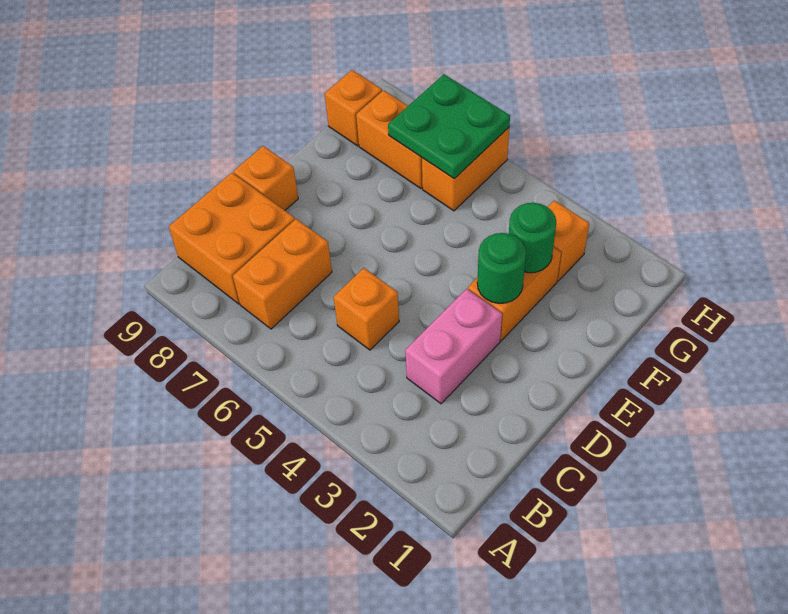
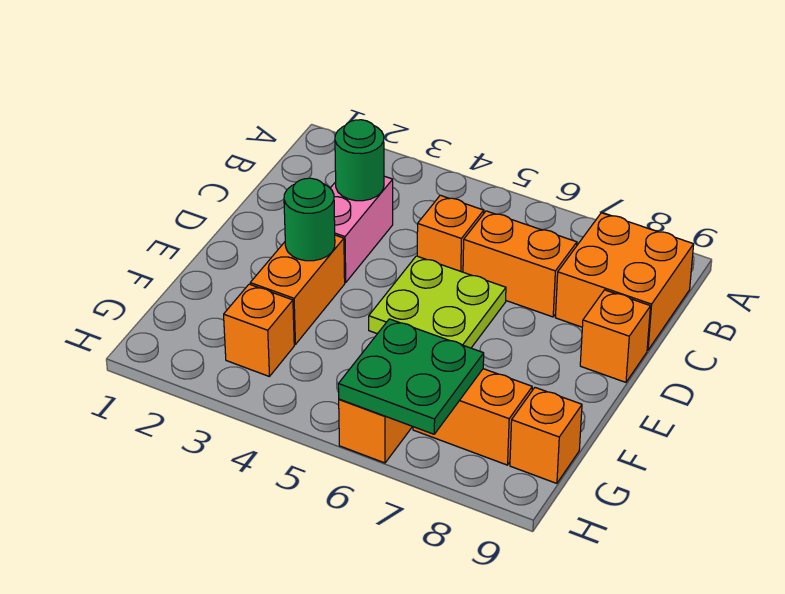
orange brick B7:C7 level 1 -> orange brick C6:C7 level 1
none -> lime plate D5:E6 level 1
green round brick F3 level 2 -> green round brick C3 level 2

